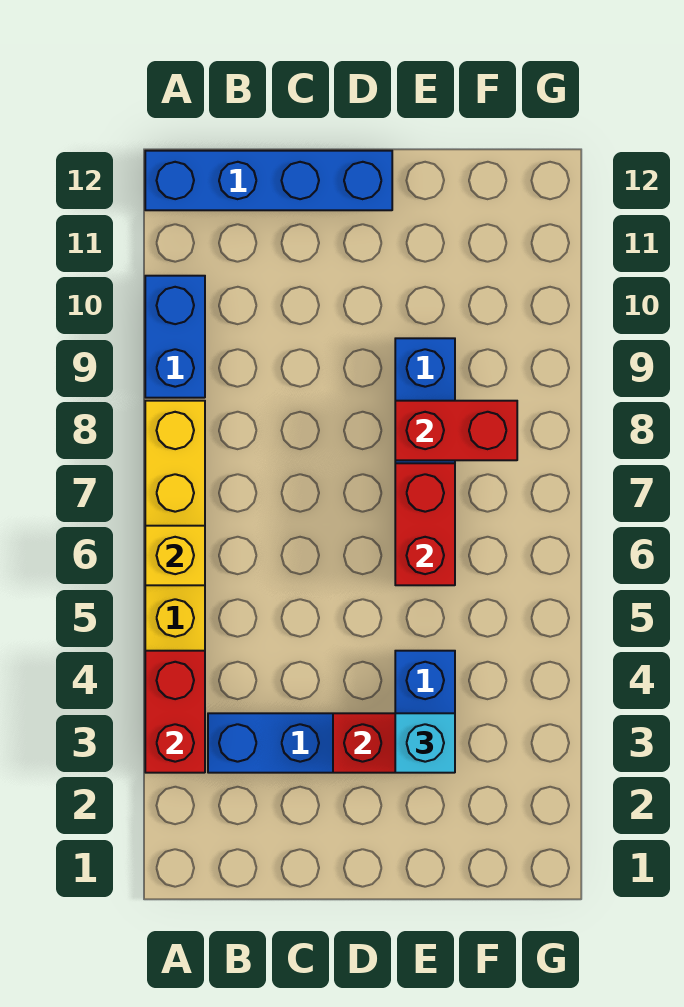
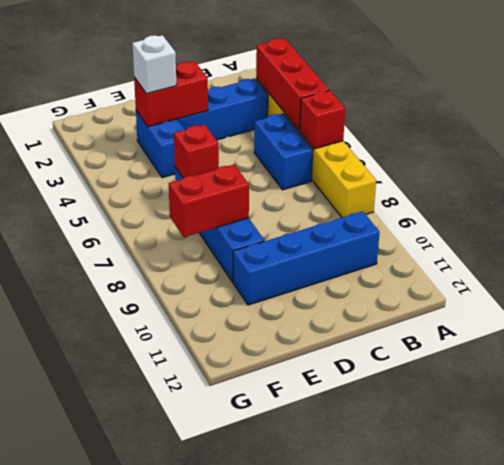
red brick A3:A4 level 2 -> red brick A3:A5 level 2
yellow brick A6 level 2 -> red brick A6 level 2
blue brick A9:A10 level 1 -> blue brick B5:B6 level 1
blue brick A12:D12 level 1 -> blue brick B10:E10 level 1
cyan brick E3 level 3 -> white brick E3 level 3
red brick E6:E7 level 2 -> red brick E6 level 2

